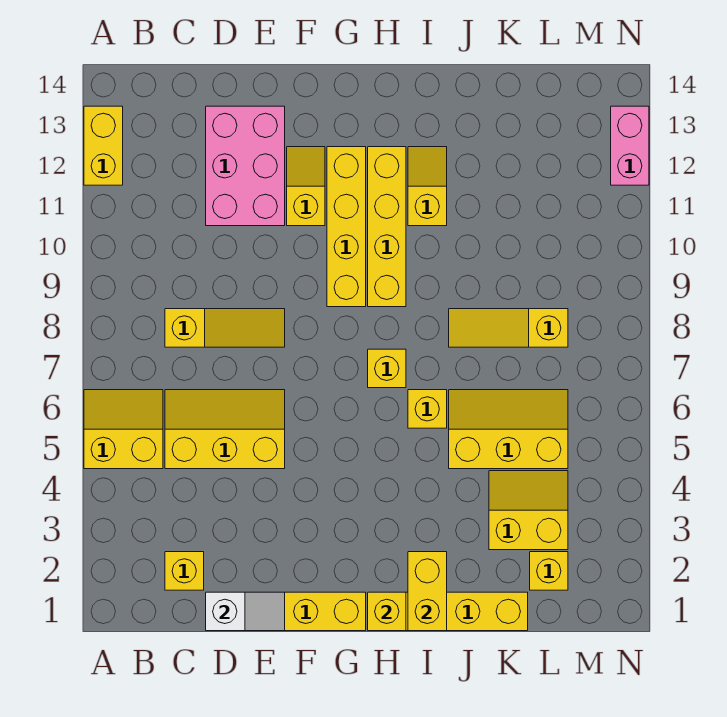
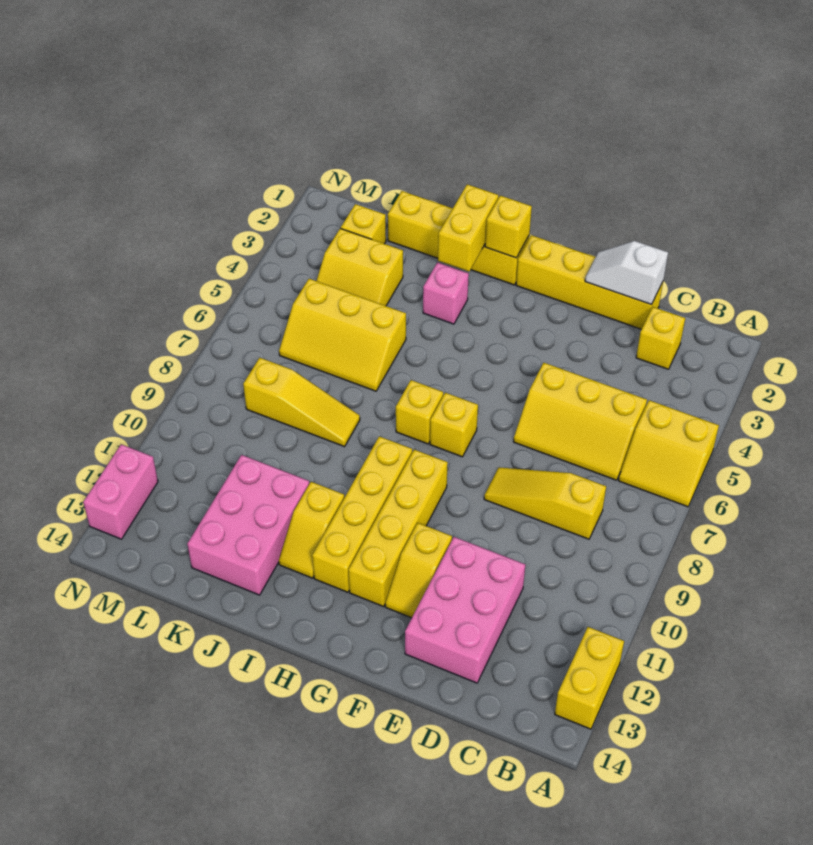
none -> pink brick I3 level 1
yellow brick I6 level 1 -> yellow brick G7 level 1
none -> pink brick J11:K13 level 1

